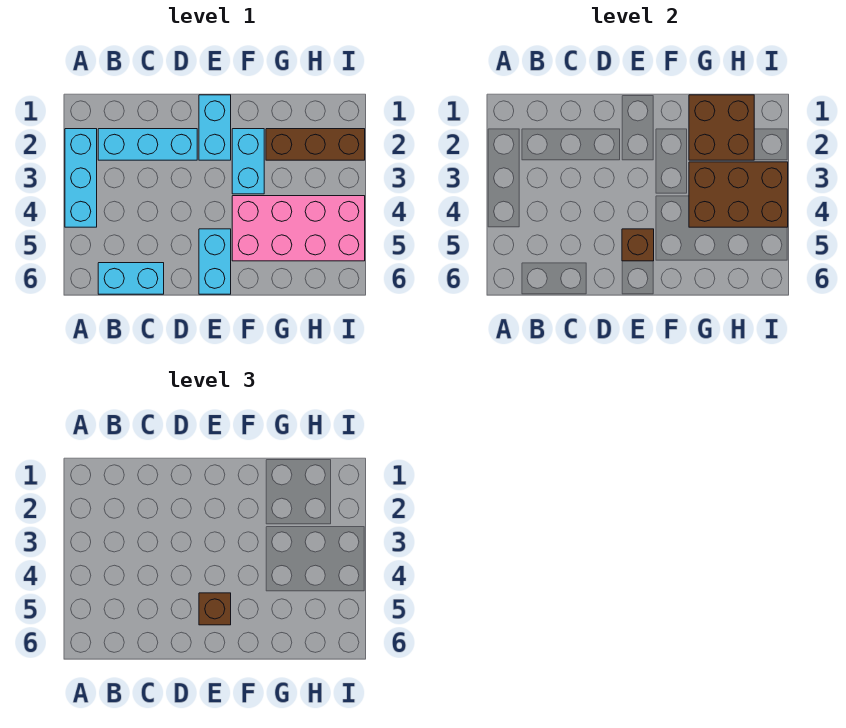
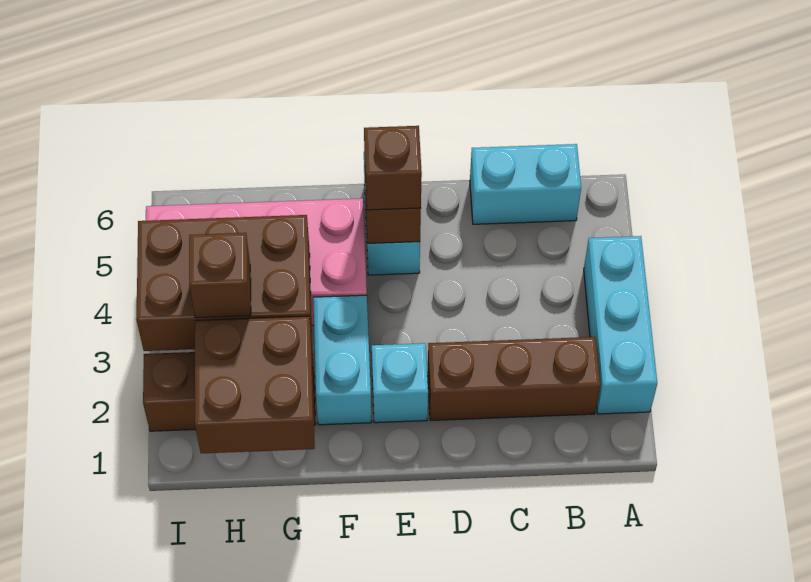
cyan brick B2:D2 level 1 -> brown brick B2:D2 level 1
cyan brick E1:E2 level 1 -> cyan brick E2 level 1
none -> brown brick H3 level 3

